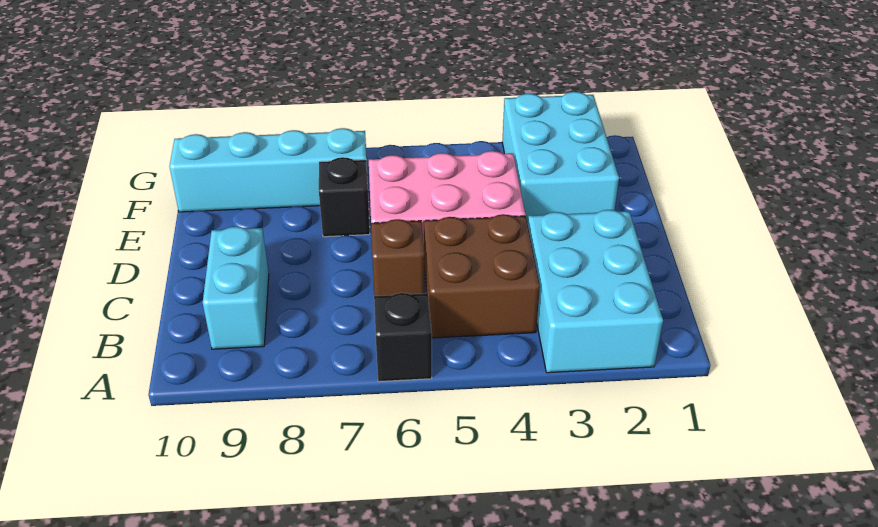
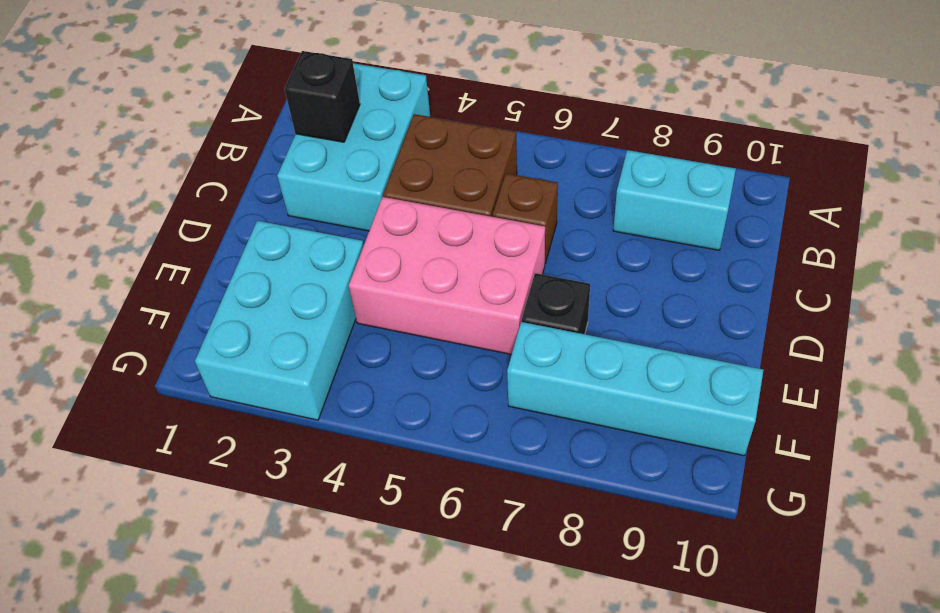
black brick A6 level 1 -> black brick B2 level 2
cyan brick B9:C9 level 1 -> cyan brick B8:B9 level 1

